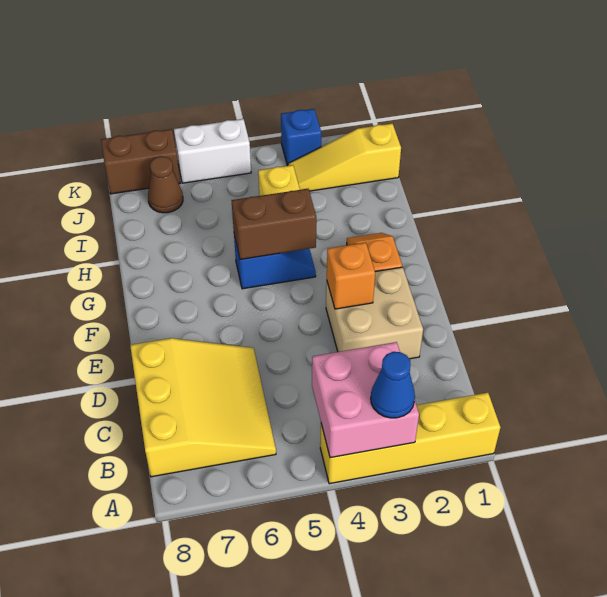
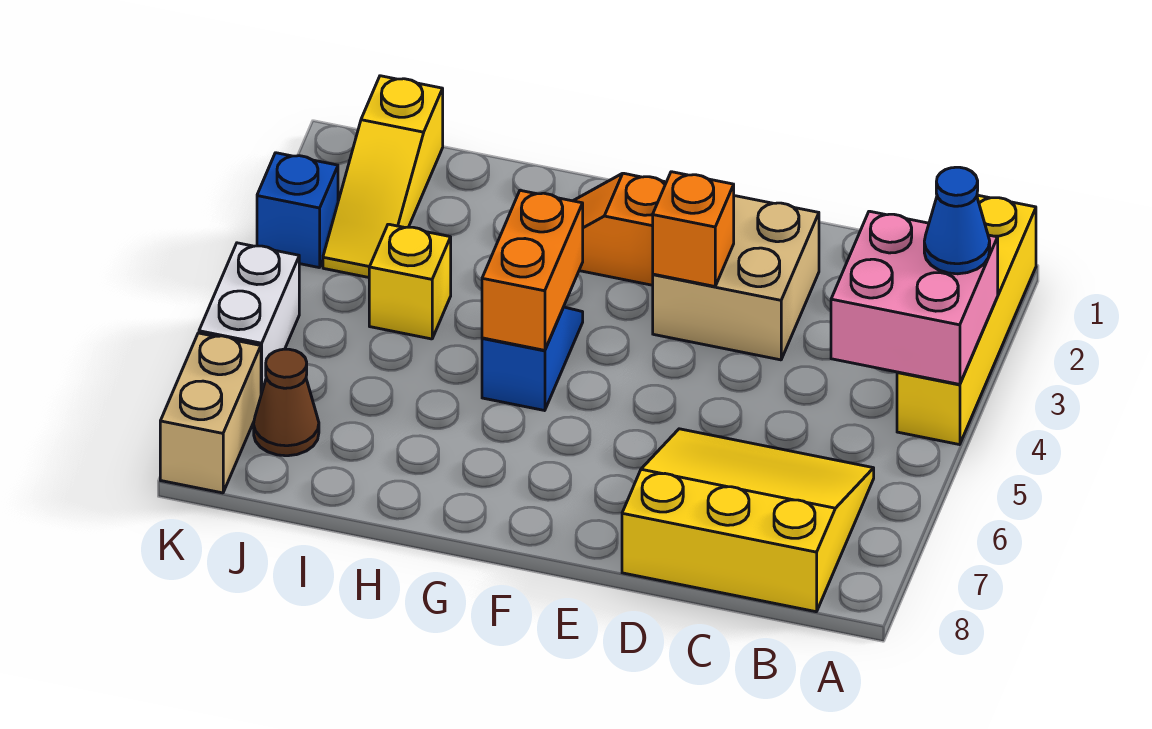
brown brick G4:G5 level 2 -> orange brick G4:G5 level 2
brown brick K7:K8 level 1 -> tan brick K7:K8 level 1

